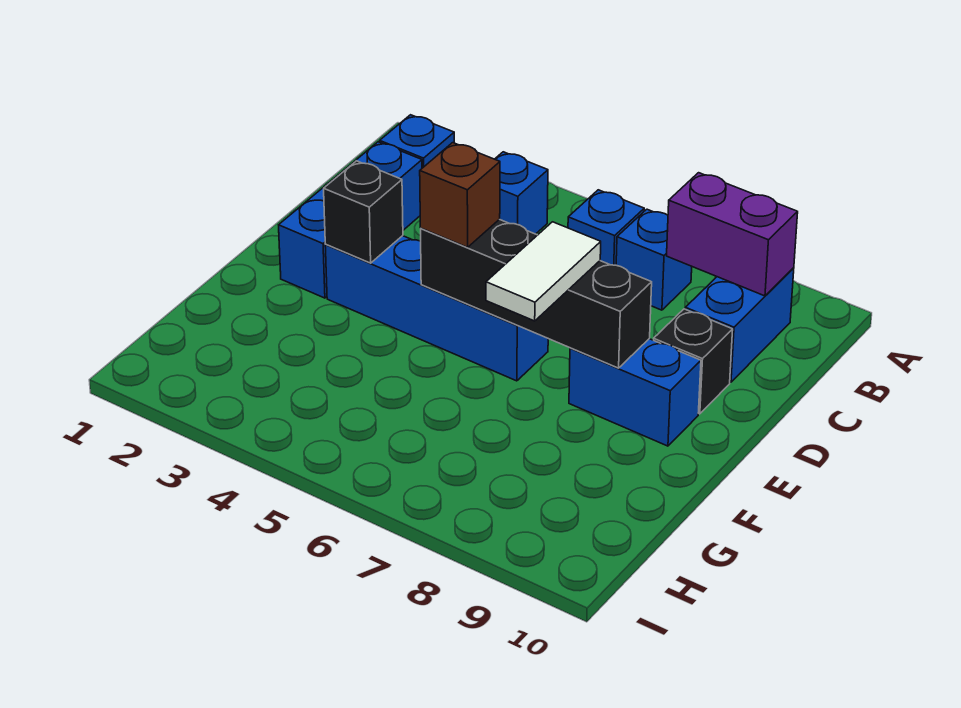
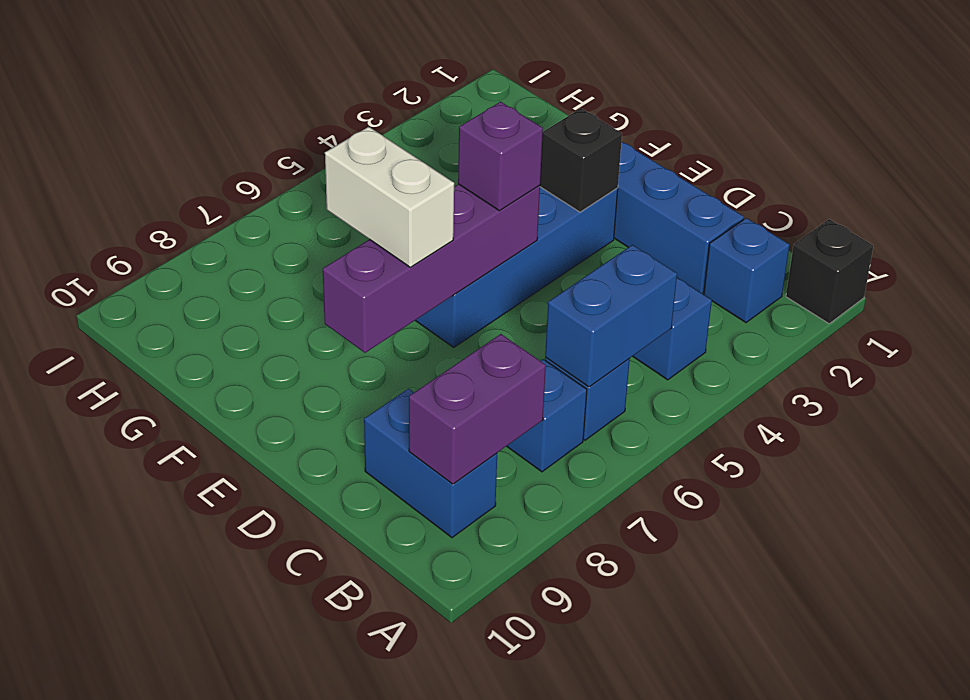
black brick D9 level 1 -> black brick A1 level 1
black brick E5:E8 level 2 -> purple brick E5:E8 level 2
brown brick E5 level 3 -> purple brick E5 level 3
white tile E7:F7 level 3 -> white brick E7:F7 level 3
blue brick E8:E9 level 1 -> blue brick B5:B6 level 2

